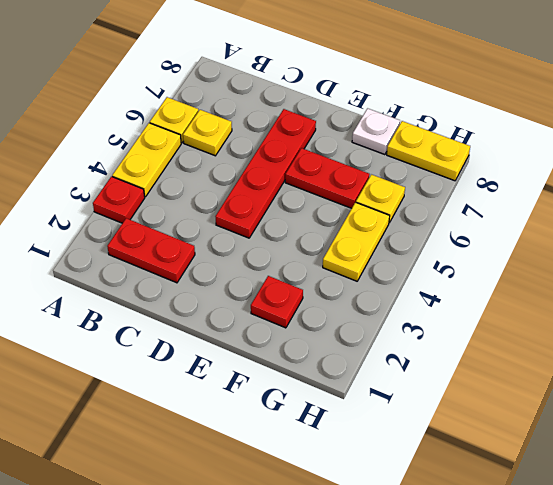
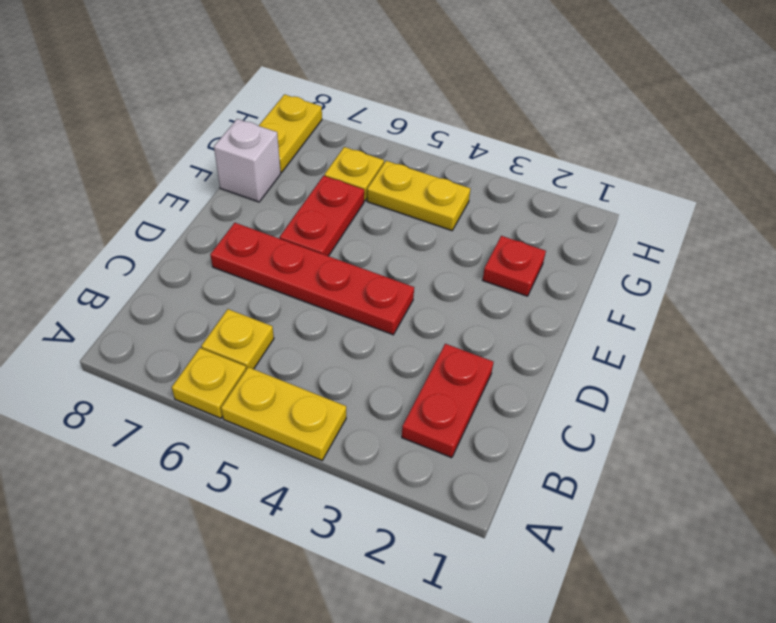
red plate A3 level 1 -> none
white plate F8 level 1 -> white brick F8 level 1

